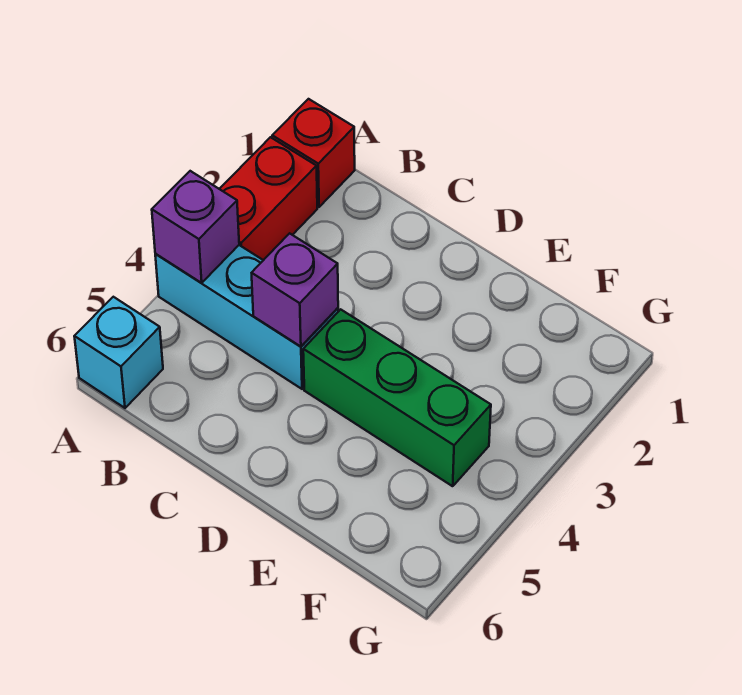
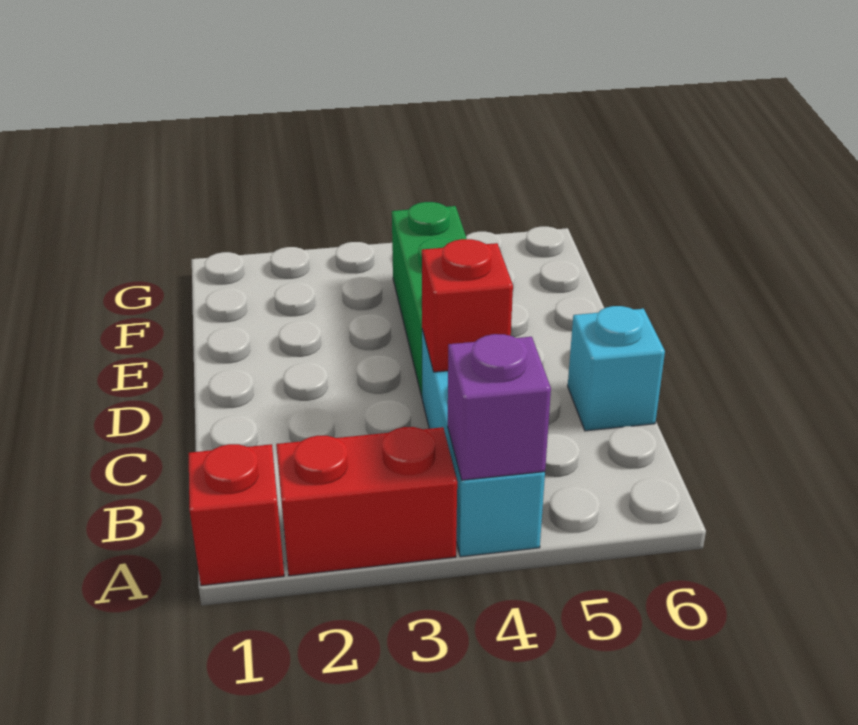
cyan brick A6 level 1 -> cyan brick C6 level 1
purple brick C4 level 2 -> red brick C4 level 2

